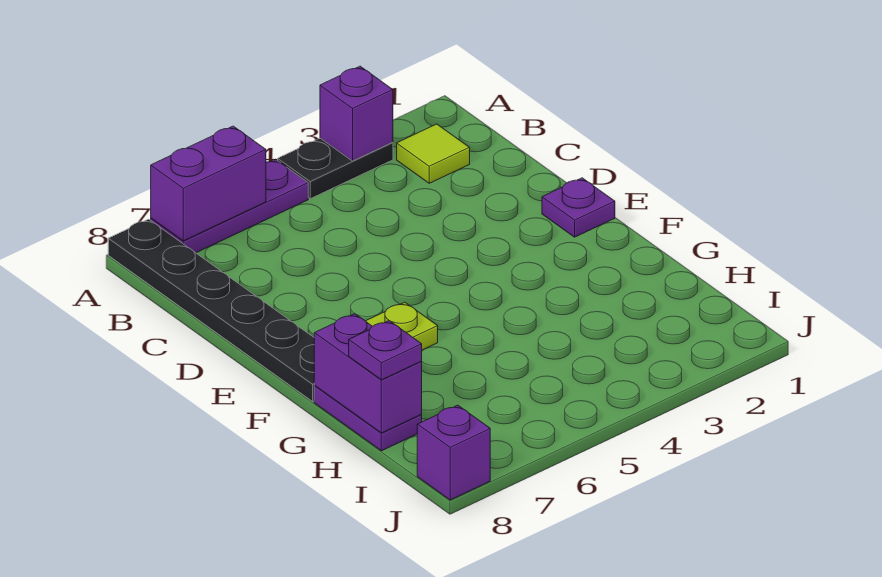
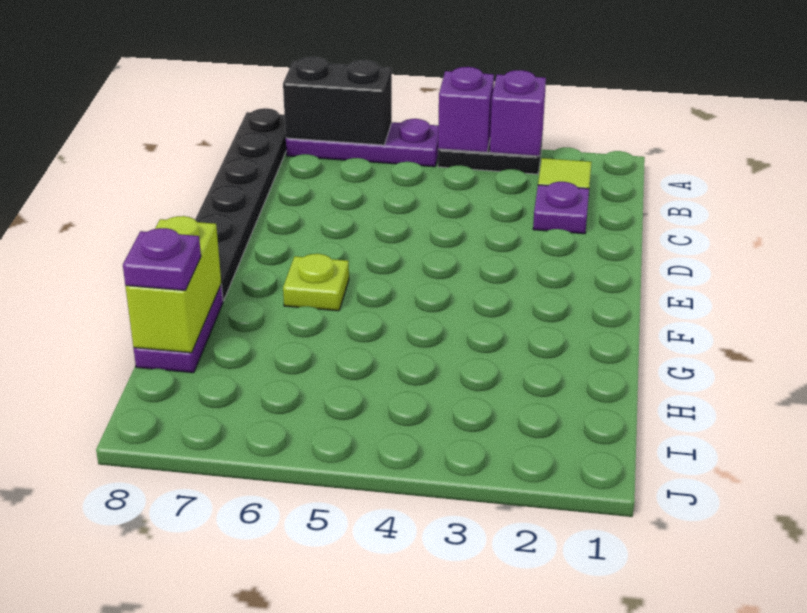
purple brick A6:A7 level 2 -> black brick A6:A7 level 2
purple plate E1 level 1 -> purple plate C2 level 1
purple brick G8:H8 level 2 -> lime brick G8:H8 level 2
purple brick J8 level 1 -> purple brick A4 level 2

